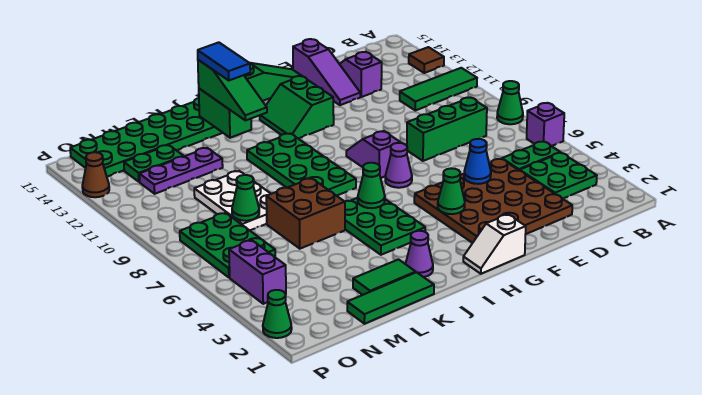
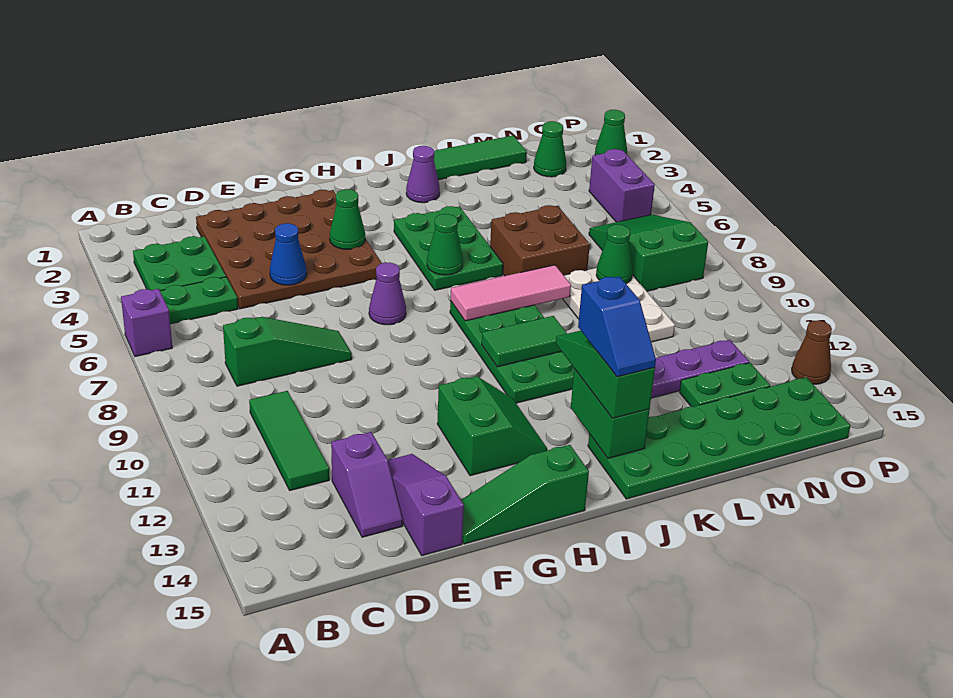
green cone A8 level 1 -> green cone N2 level 1
green tile A11:C11 level 1 -> green tile C10:C12 level 1
brown tile A13 level 1 -> none
green brick C8:E8 level 1 -> green slope C8:E8 level 1 top C
white slope G1:H1 level 1 top G -> none
purple slope G8:G9 level 1 top 8 -> none
none -> pink tile I8:K8 level 2
blue tile J13:J14 level 4 -> blue slope J13:J14 level 4 top 13
green tile K2:L2 level 1 -> green tile I10:J10 level 2
green plate N6:O8 level 1 -> green slope N6:O8 level 1 top 8

